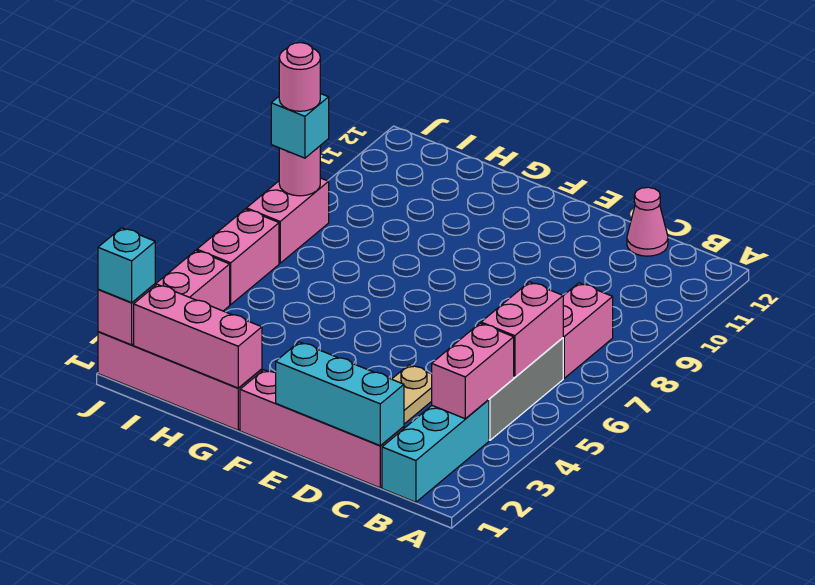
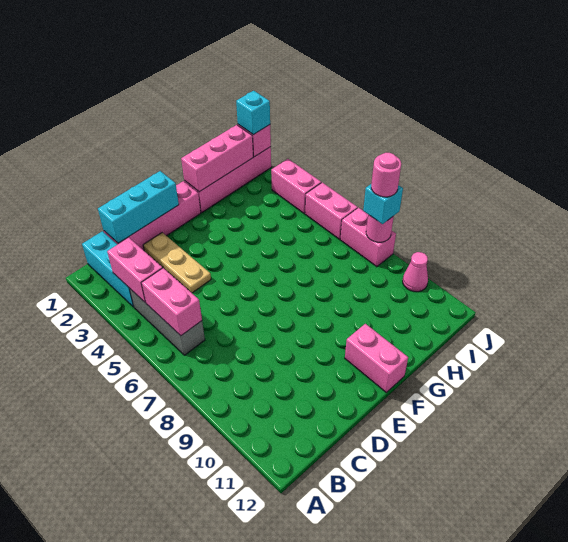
pink brick B7:B8 level 1 -> pink brick F11:F12 level 1
pink cone C12 level 1 -> pink cone J10 level 1

